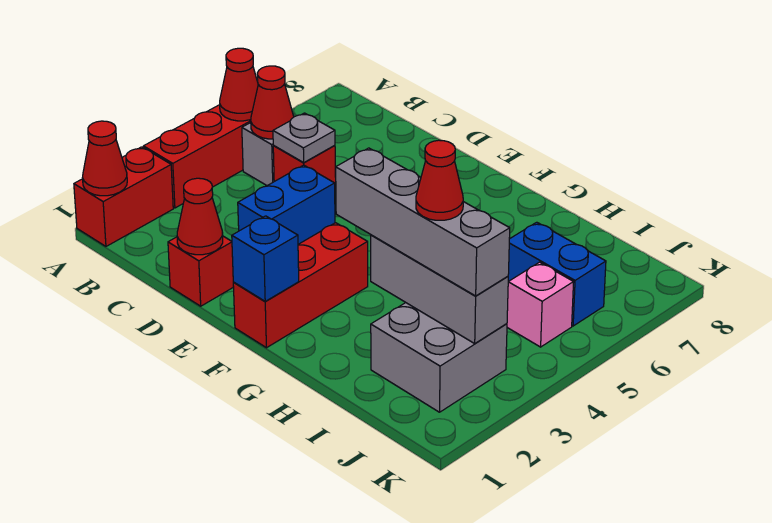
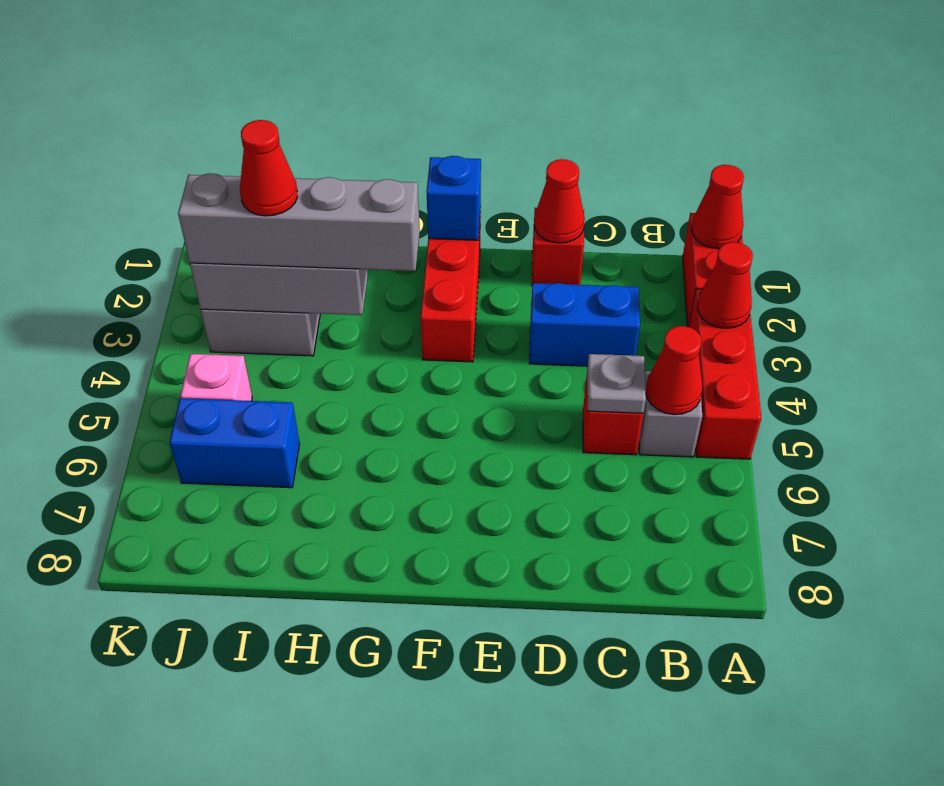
red cone A5 level 2 -> red cone A3 level 2
blue brick D3:D4 level 1 -> blue brick C3:D3 level 1

